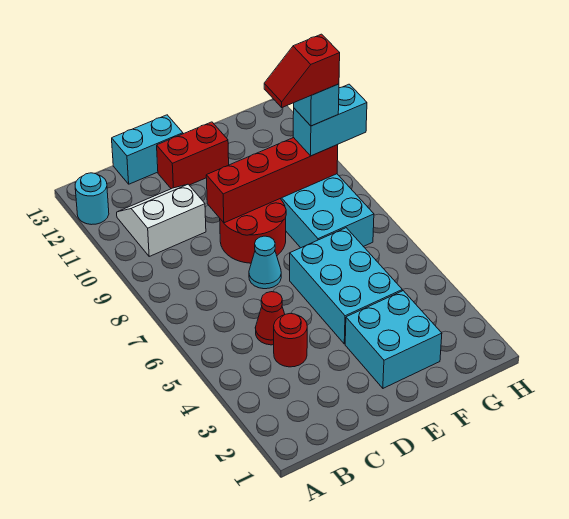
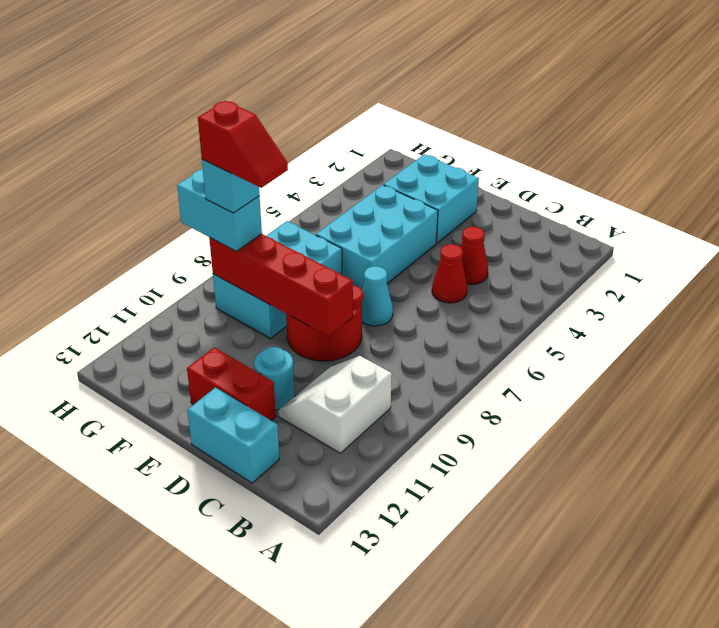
cyan round brick A12 level 1 -> cyan round brick D11 level 1
white slope B10:C11 level 1 top 10 -> white slope B10:C11 level 1 top B
red round brick C4 level 1 -> red cone C4 level 1

